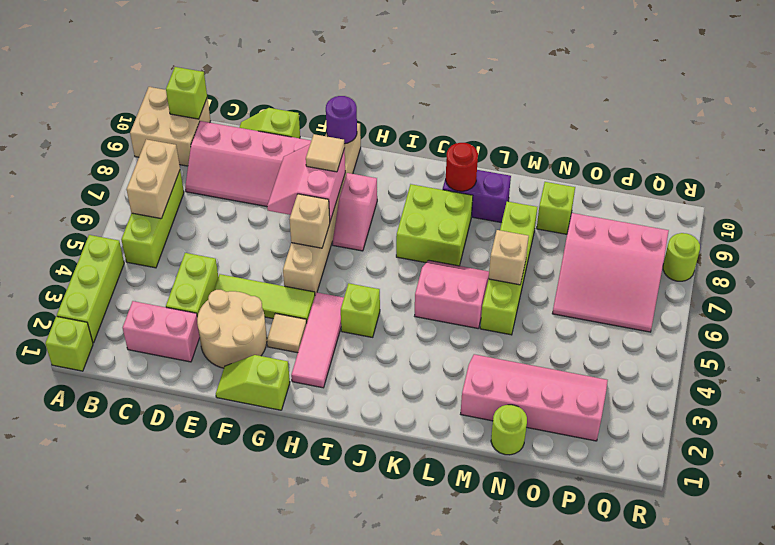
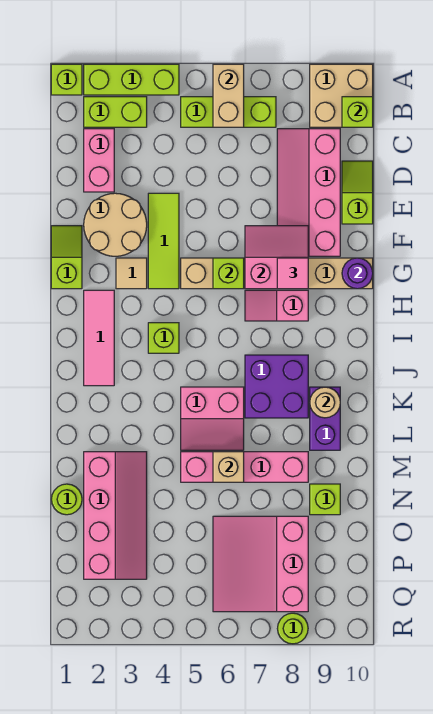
tan brick B6:B7 level 2 -> tan brick A6:B6 level 2
lime brick D3:D4 level 1 -> lime brick B2:B3 level 1
tan brick G6 level 2 -> lime brick G6 level 2
tan tile G8 level 3 -> pink tile G8 level 3
pink tile H2:H4 level 1 -> pink tile H2:J2 level 1
lime brick J7:K8 level 1 -> purple brick J7:K8 level 1
pink slope K5:L6 level 1 top 5 -> pink slope K5:L6 level 1 top K
red round brick K9 level 2 -> tan round brick K9 level 2
lime brick M5:M8 level 1 -> pink brick M5:M8 level 1

